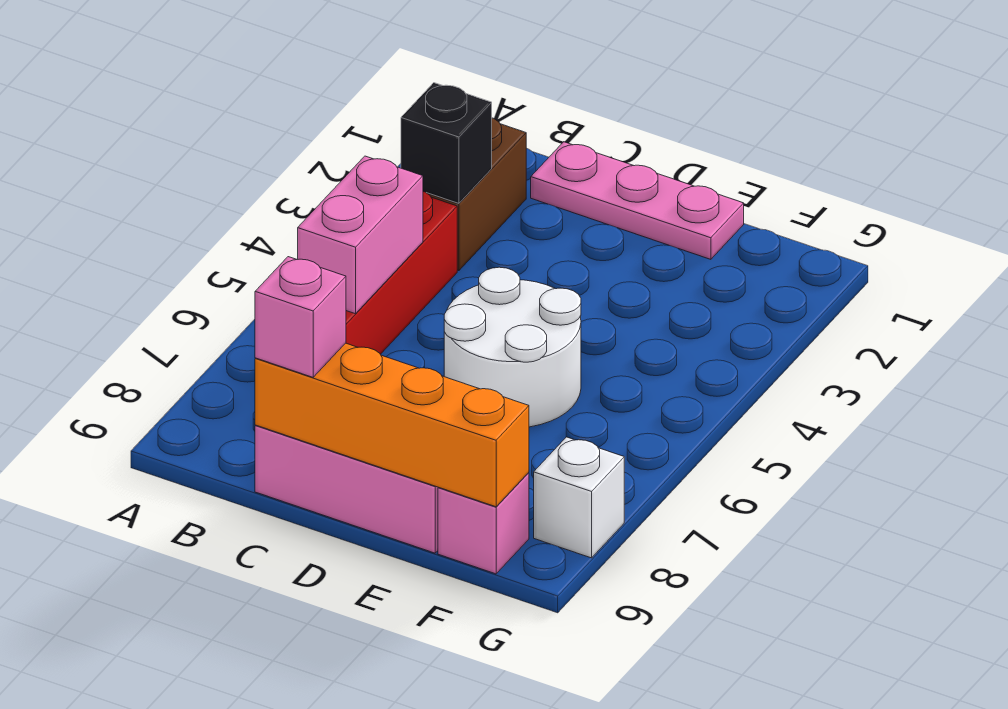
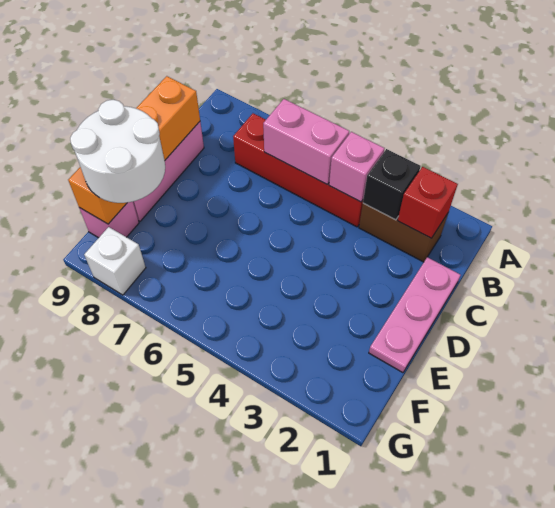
none -> red brick B2 level 2
pink brick C9 level 3 -> pink brick B4 level 2
white round brick D5:E6 level 1 -> white round brick E8:F9 level 3

